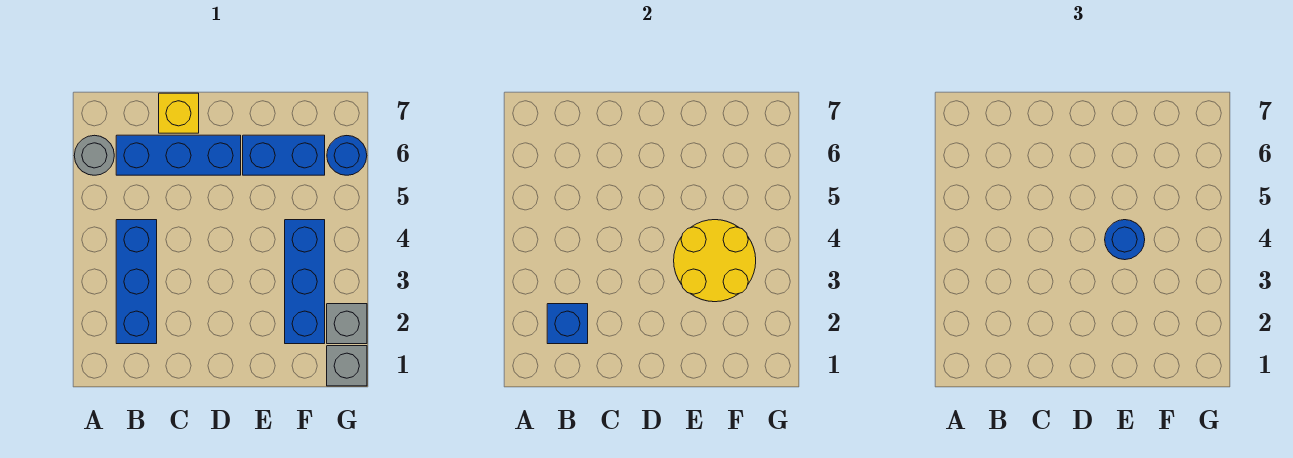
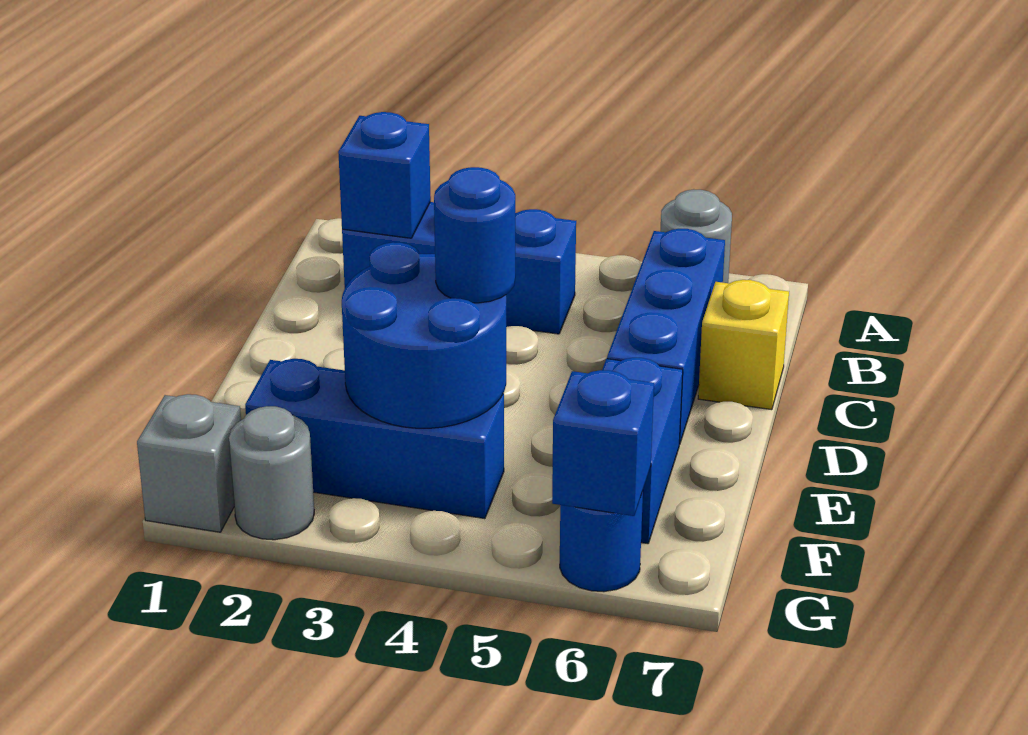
yellow round brick E3:F4 level 2 -> blue round brick E3:F4 level 2
grey brick G2 level 1 -> grey round brick G2 level 1
none -> blue brick G6 level 2

